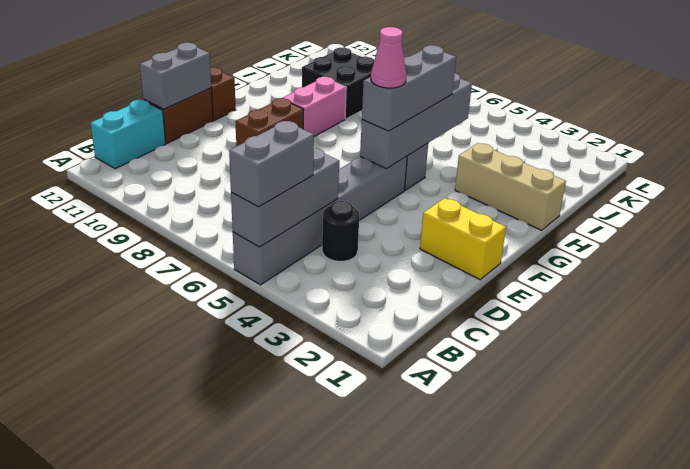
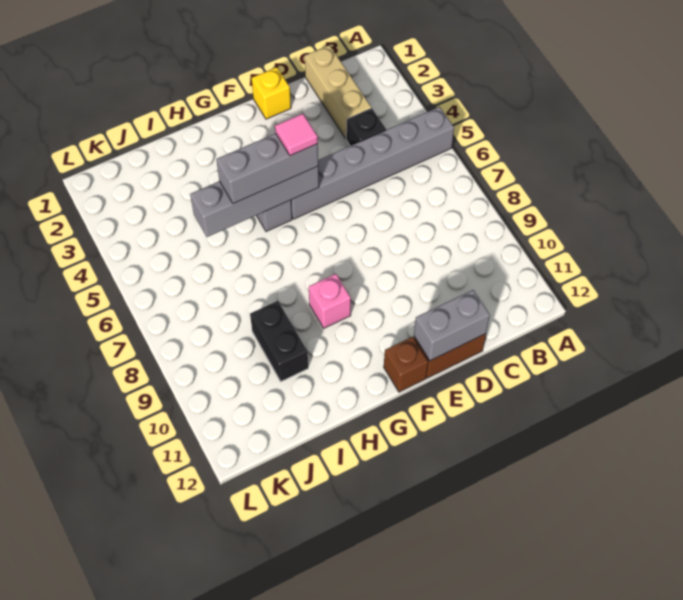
grey brick A5:C5 level 2 -> none
grey brick A5:B5 level 3 -> none
cyan brick B12:C12 level 1 -> none
black round brick C4 level 1 -> black brick C4 level 1
yellow brick E1:E2 level 1 -> yellow brick E1 level 1
brown brick E9:F9 level 1 -> none
pink cone F5 level 4 -> pink tile F5 level 4
pink brick G9:H9 level 1 -> pink brick G9 level 1
tan brick H1:H3 level 1 -> tan brick C1:C3 level 1
black brick I9:J10 level 1 -> black brick I9:I10 level 1

